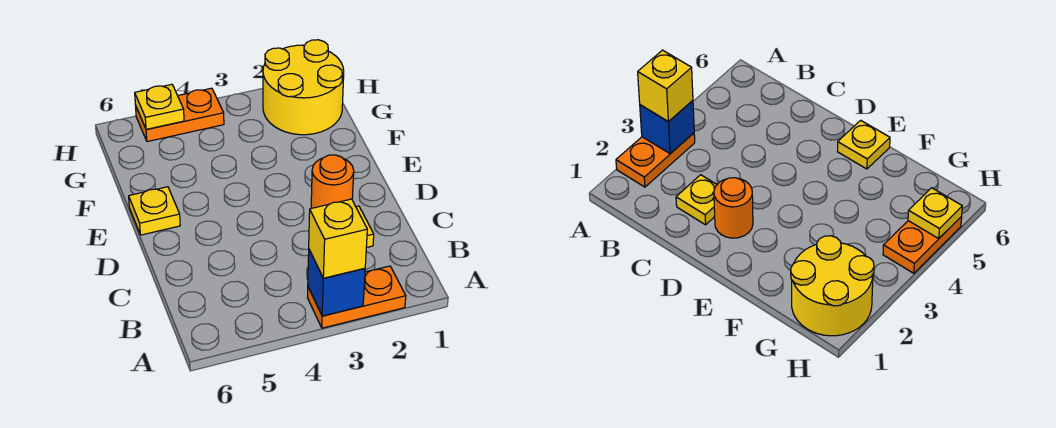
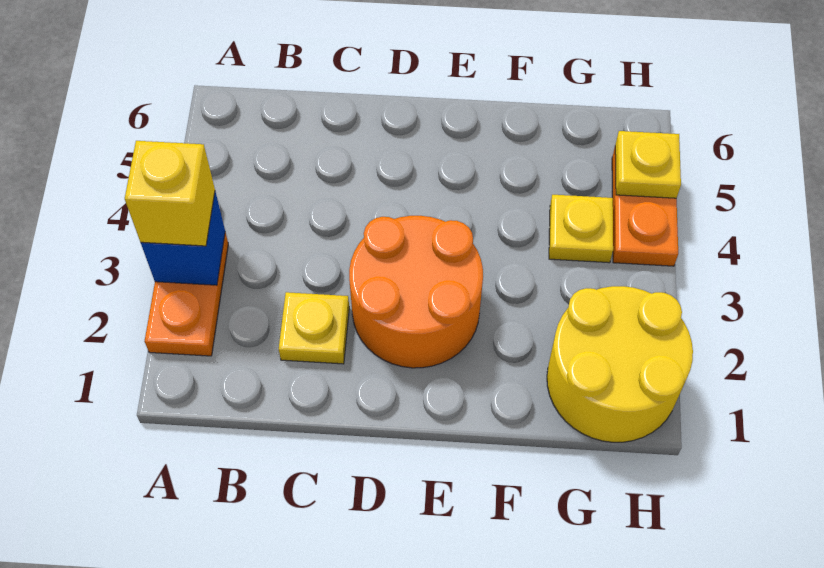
orange round brick D2 level 1 -> orange round brick D2:E3 level 1
yellow plate E6 level 1 -> yellow plate G4 level 1

